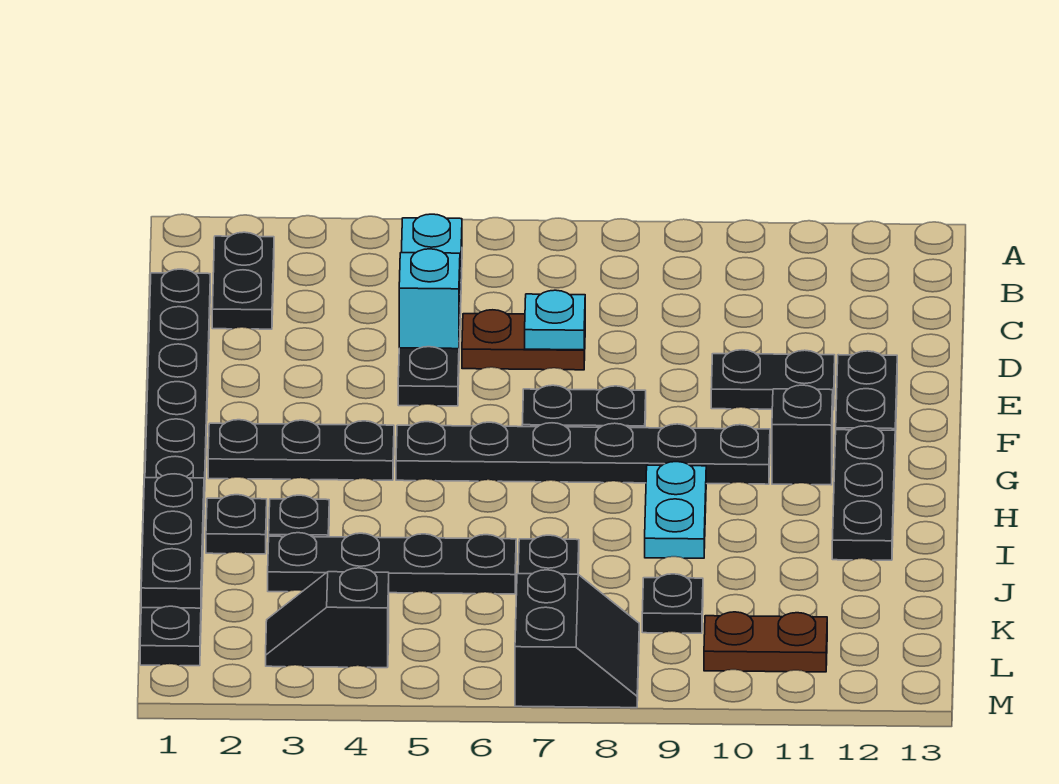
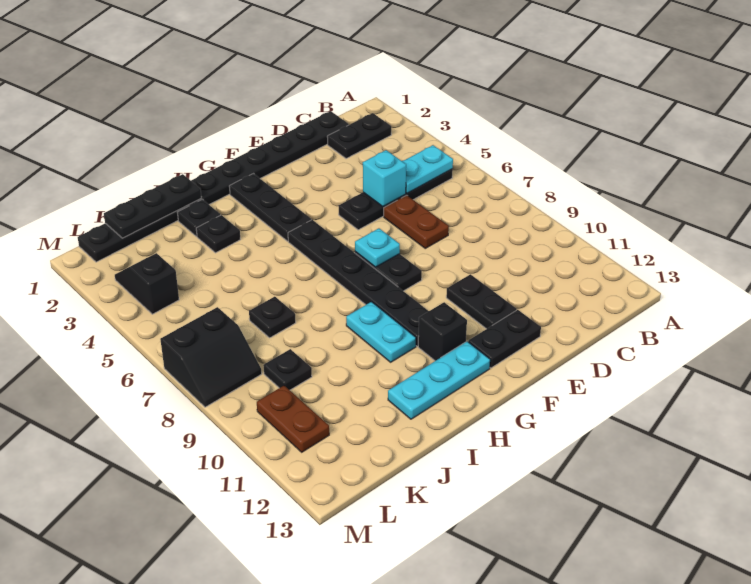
cyan plate D7 level 2 -> cyan plate F7 level 2
black plate G12:I12 level 1 -> cyan plate G12:I12 level 1
cyan plate H9:I9 level 1 -> cyan plate H9:H10 level 1
black plate J3:J6 level 1 -> none

